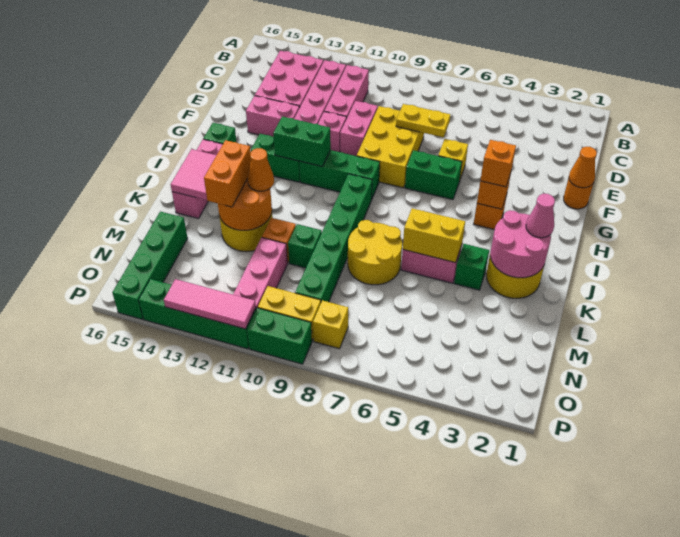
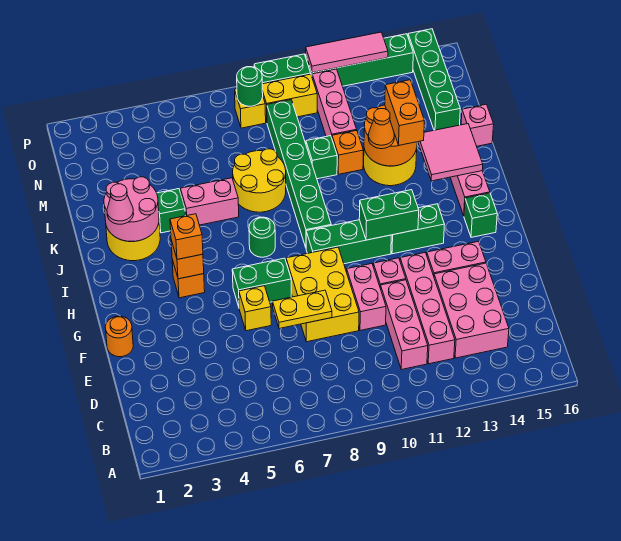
orange cone F1 level 2 -> none
none -> green round brick I7 level 1
yellow brick K5:K6 level 2 -> none
none -> pink brick L16 level 1
none -> green round brick O8 level 2

